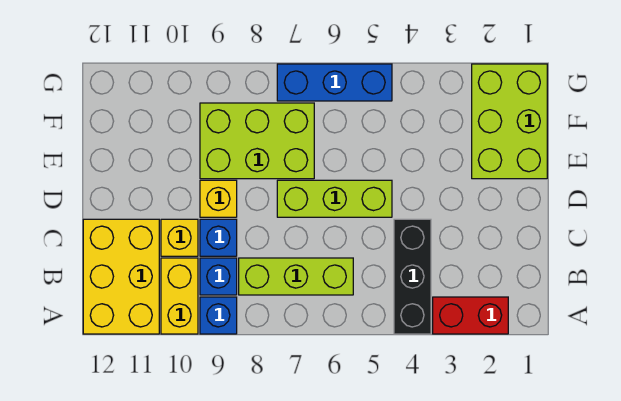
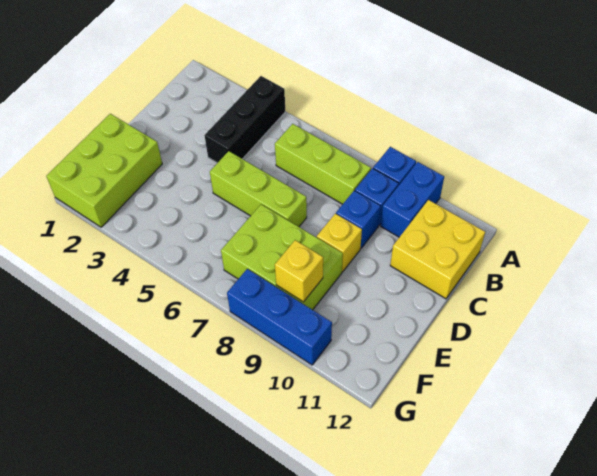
red brick A2:A3 level 1 -> none
yellow brick A10:B10 level 1 -> blue brick A10:B10 level 1
yellow brick A11:C12 level 1 -> yellow brick B11:C12 level 1
yellow brick C10 level 1 -> yellow brick F9 level 2
blue brick G5:G7 level 1 -> blue brick G8:G10 level 1

